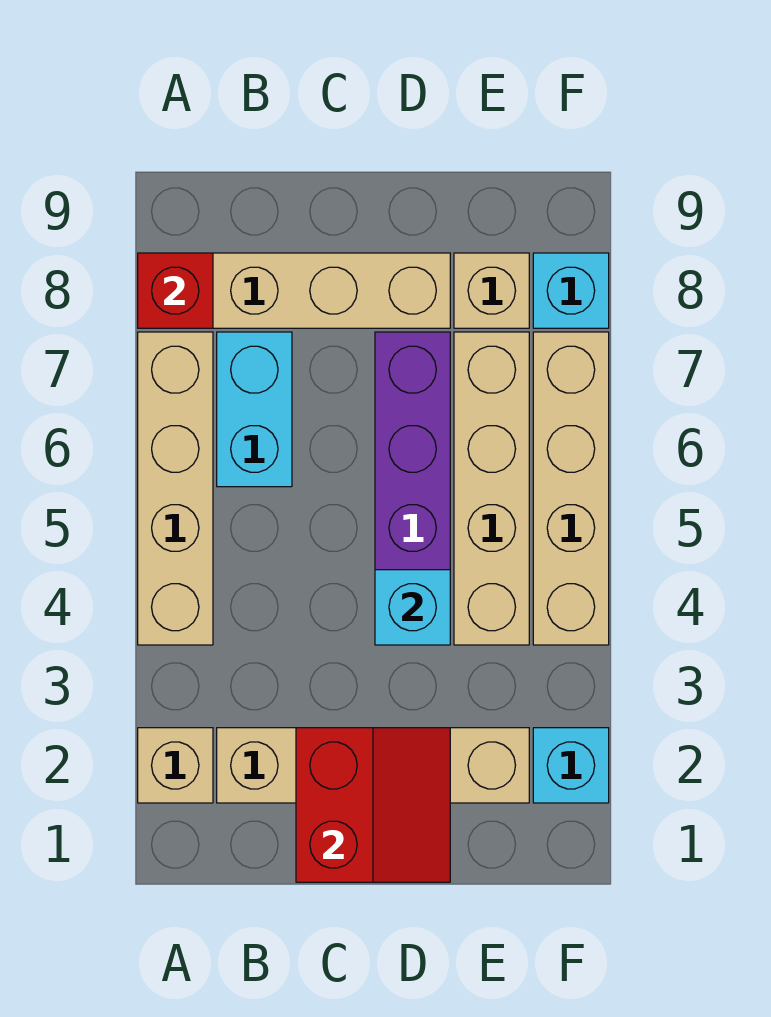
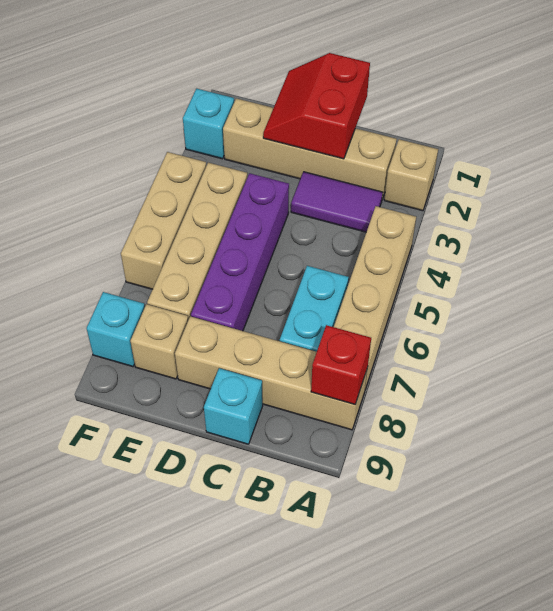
none -> purple tile B3:C3 level 1
cyan brick D4 level 2 -> cyan brick C9 level 1
tan brick F4:F7 level 1 -> tan brick F4:F6 level 1

